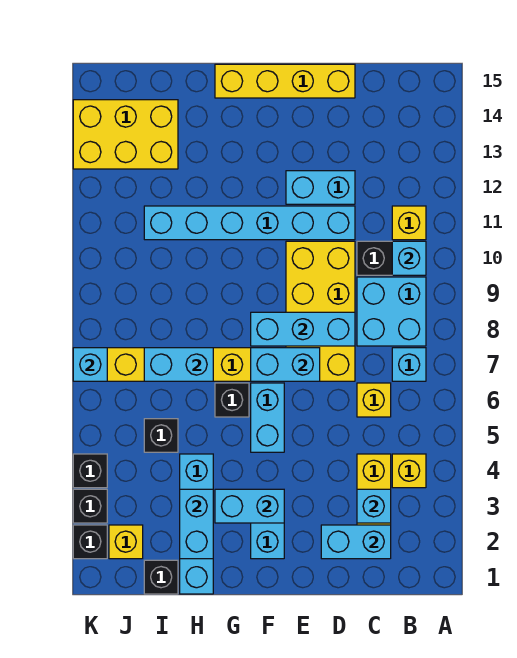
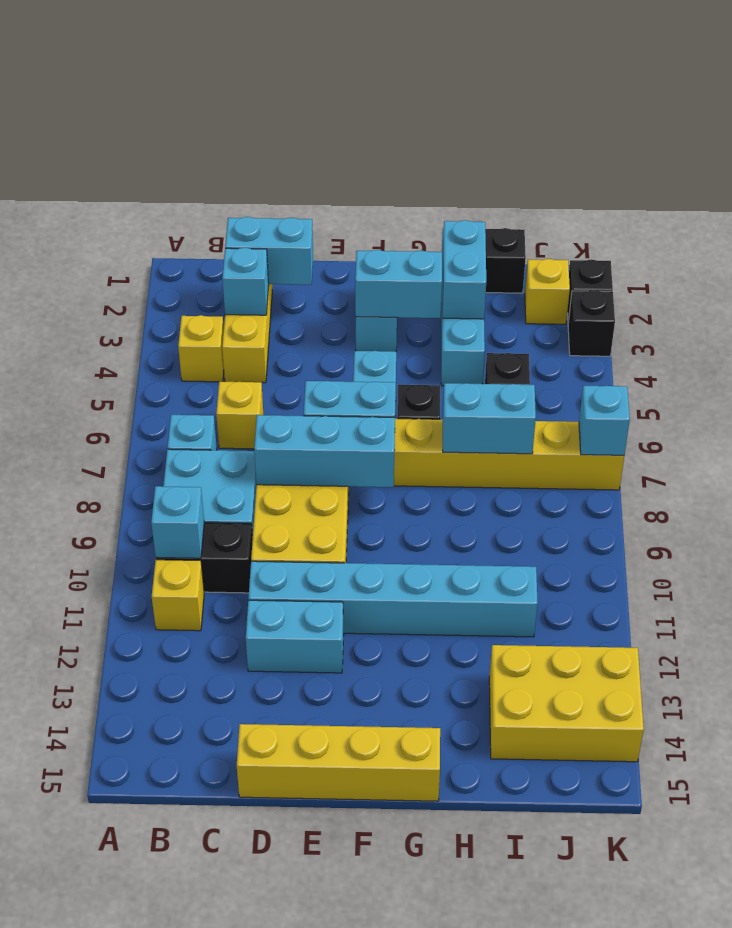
black brick K4 level 1 -> none

